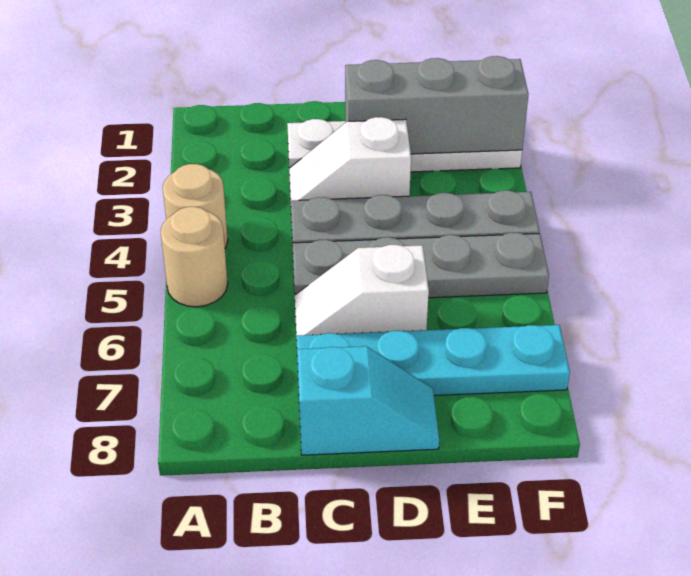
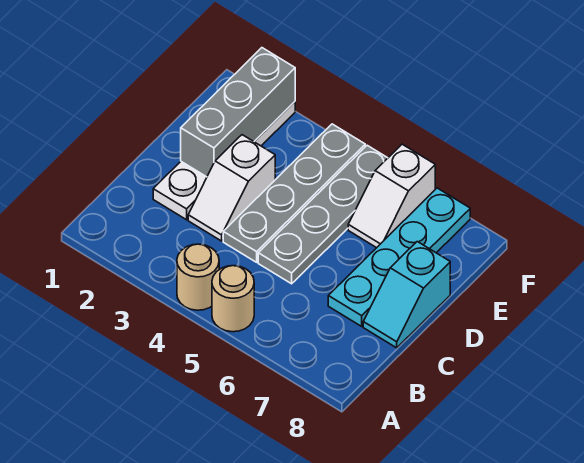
white slope C6:D6 level 1 top D -> white slope E6:F6 level 1 top F
cyan slope C8:D8 level 1 top C -> cyan slope C8:D8 level 1 top D

